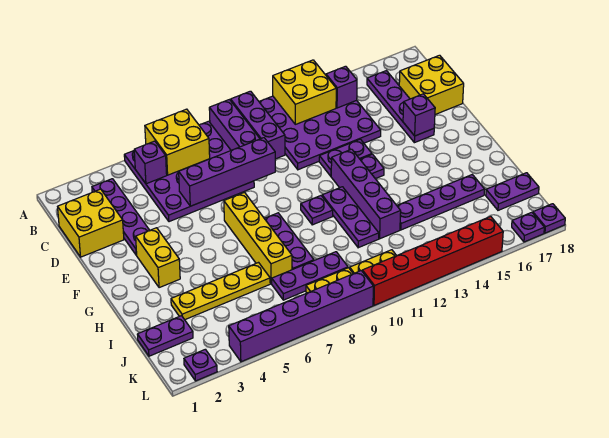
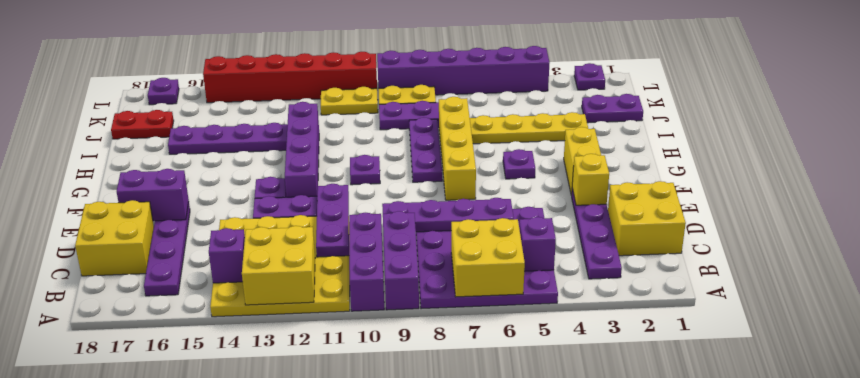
purple plate A11:D14 level 1 -> yellow plate A11:D14 level 1
purple brick D6:D9 level 2 -> purple plate D6:D9 level 2
none -> yellow brick E3 level 2
purple brick E16 level 2 -> purple brick E16:E17 level 2
purple plate G11:I11 level 1 -> purple plate C11:E11 level 2
purple plate J17:J18 level 1 -> red plate J17:J18 level 1
purple plate L18 level 1 -> purple plate G5 level 1

